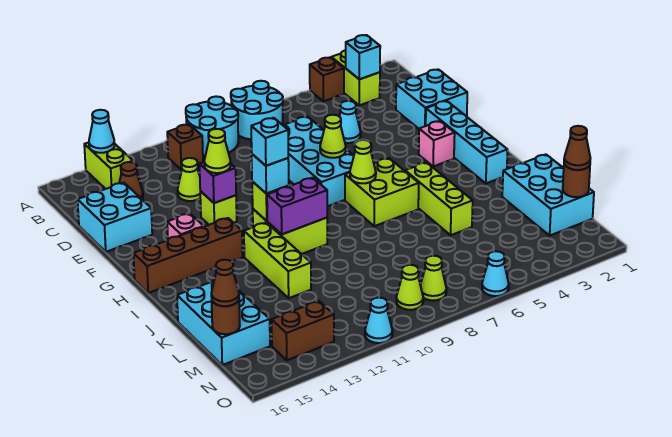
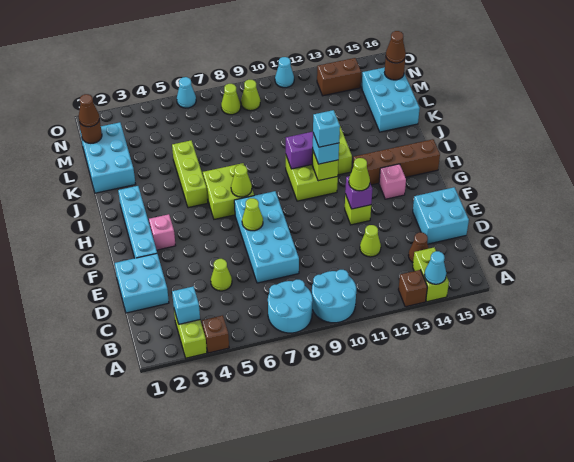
brown brick B11 level 1 -> brown brick A13 level 1
cyan cone D5 level 1 -> lime cone D5 level 1

